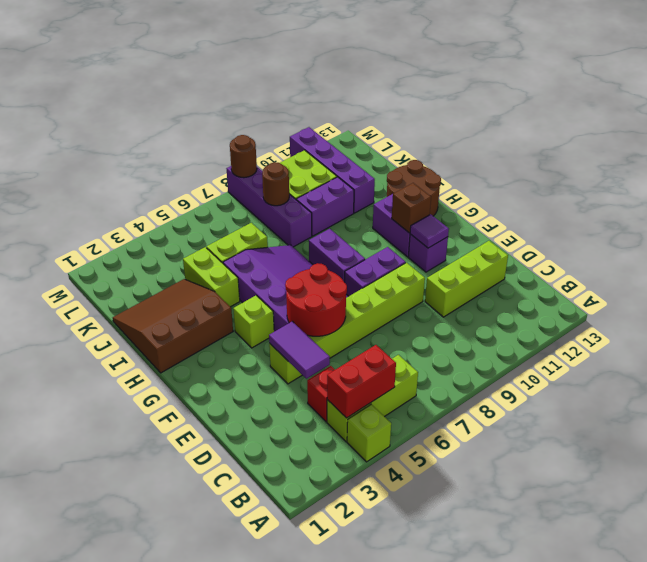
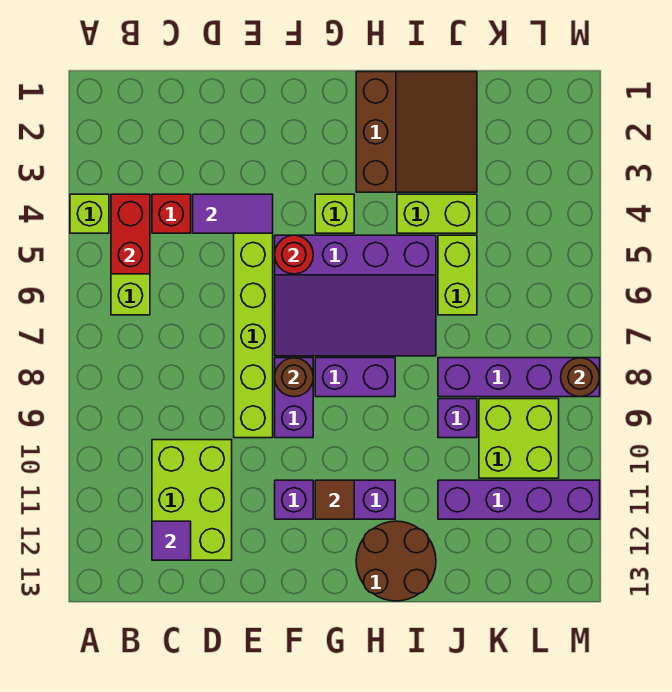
lime brick D10:D12 level 1 -> lime brick C10:D12 level 1
red round brick E5:F6 level 2 -> red round brick F5 level 2
purple tile F11 level 2 -> purple tile C12 level 2
brown brick G11 level 2 -> brown tile G11 level 2
purple brick J9:J10 level 1 -> purple brick J9 level 1
brown round brick K8 level 2 -> brown round brick F8 level 2

